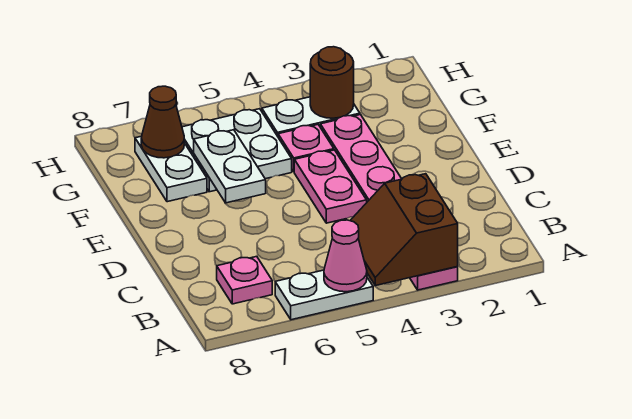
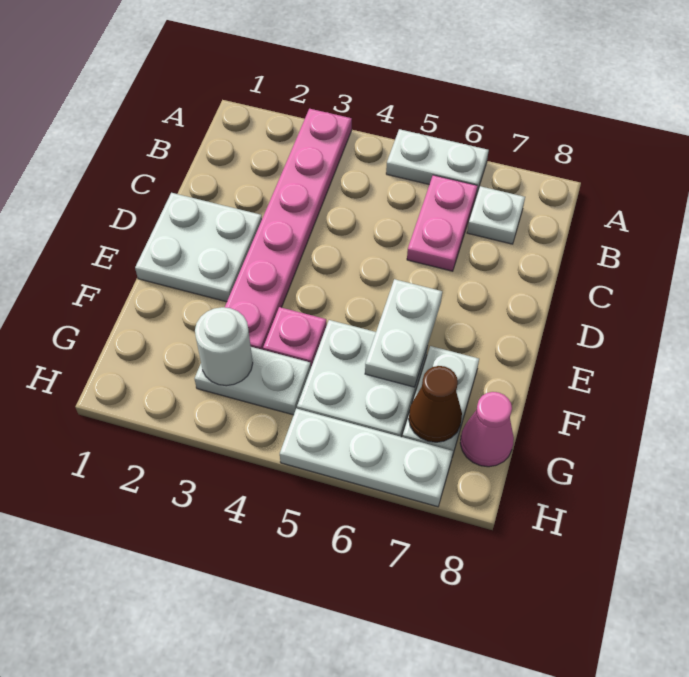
brown slope A3:B4 level 2 top 3 -> none
pink cone A5 level 2 -> pink cone G8 level 1
pink plate B7 level 1 -> white plate B7 level 1
none -> white plate D1:E2 level 1
pink plate D4:E4 level 1 -> pink plate B6:C6 level 1
brown round brick G3 level 2 -> white round brick G3 level 2
none -> white plate H5:H7 level 1

